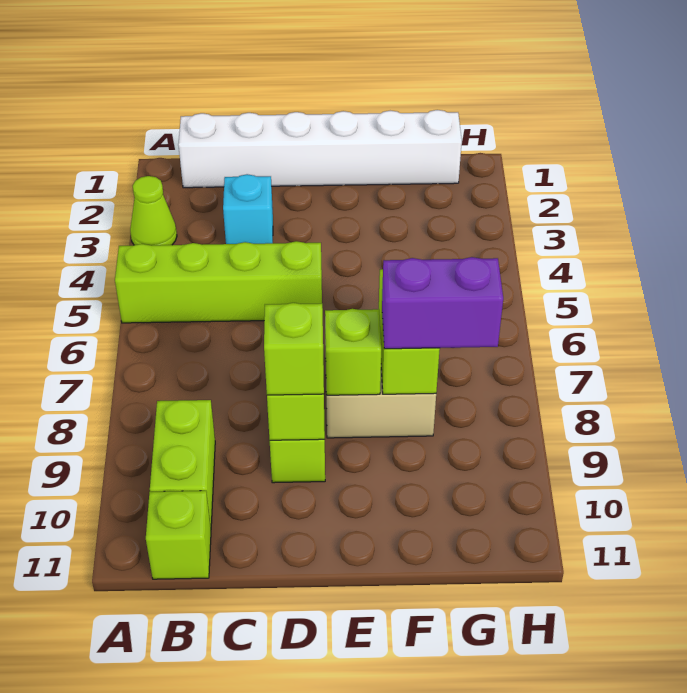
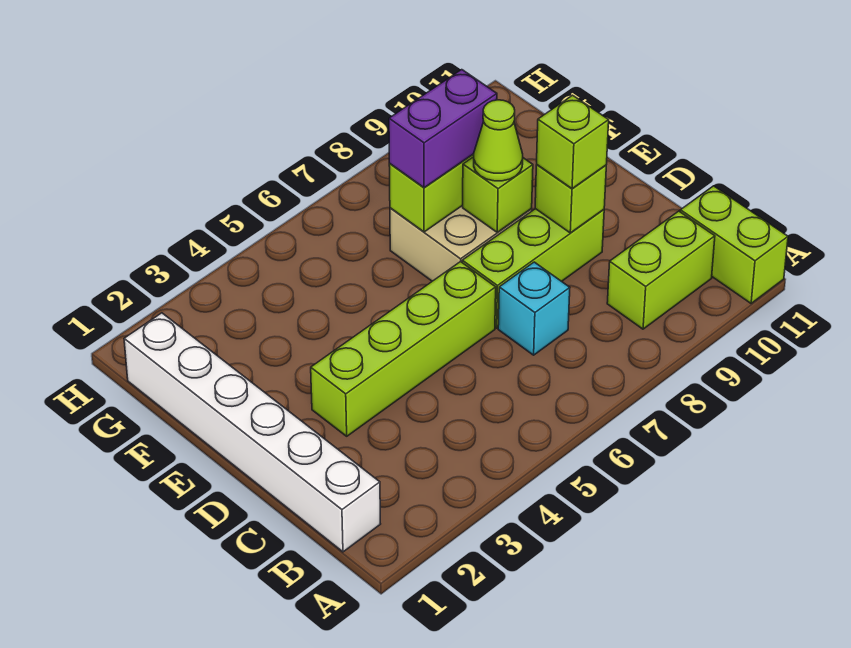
lime cone A3 level 1 -> lime cone E8 level 3
lime brick A5:D5 level 1 -> lime brick D3:D6 level 1
lime brick B11 level 1 -> lime brick A11:B11 level 1
cyan brick C3 level 1 -> cyan brick C7 level 1
purple brick F8:G8 level 3 -> purple brick F7:F8 level 3

